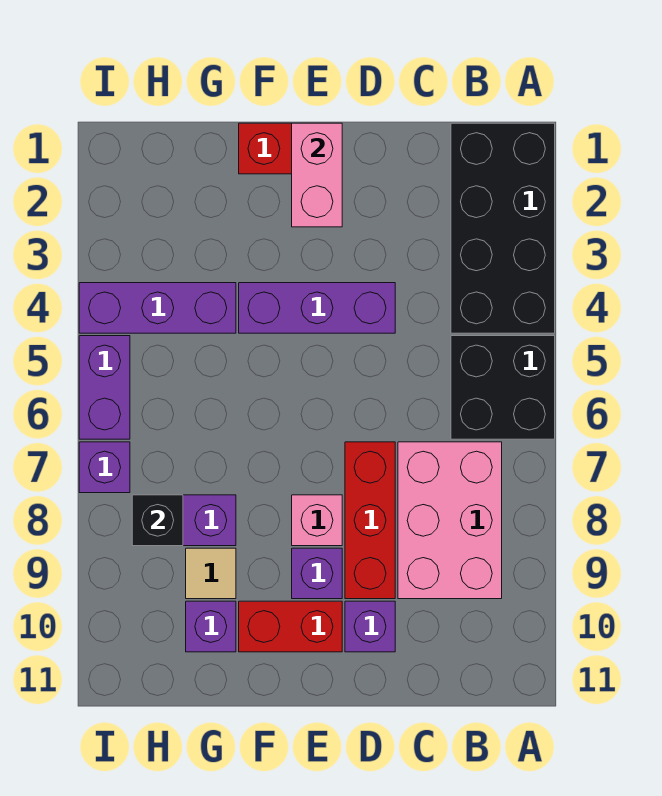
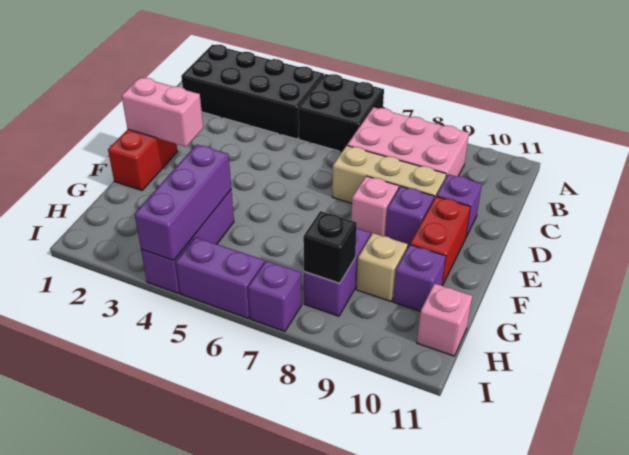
purple brick D4:F4 level 1 -> purple brick G4:I4 level 2
red brick D7:D9 level 1 -> tan brick D7:D9 level 1
tan tile G9 level 1 -> tan brick G9 level 1
none -> pink brick H11 level 1

